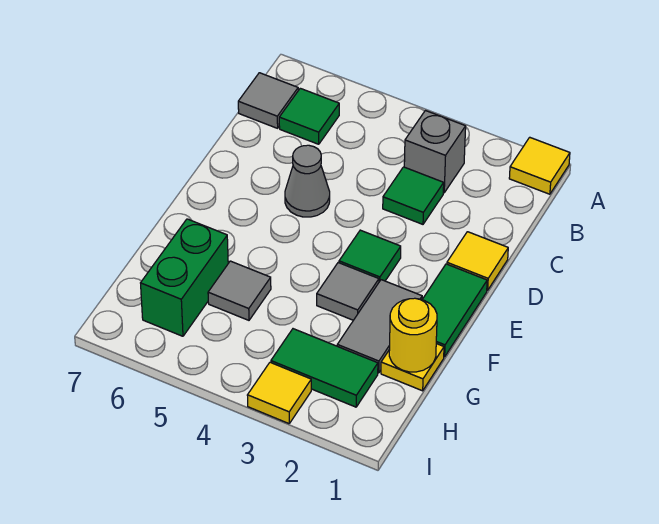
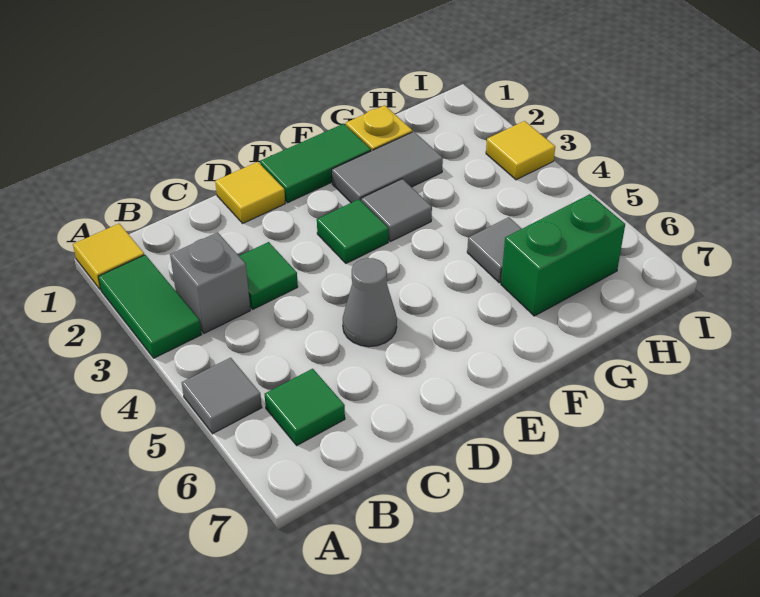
grey tile B7 level 1 -> grey tile A5 level 1
yellow round brick G1 level 2 -> none
green tile H2:H3 level 1 -> green tile A2:A3 level 1

